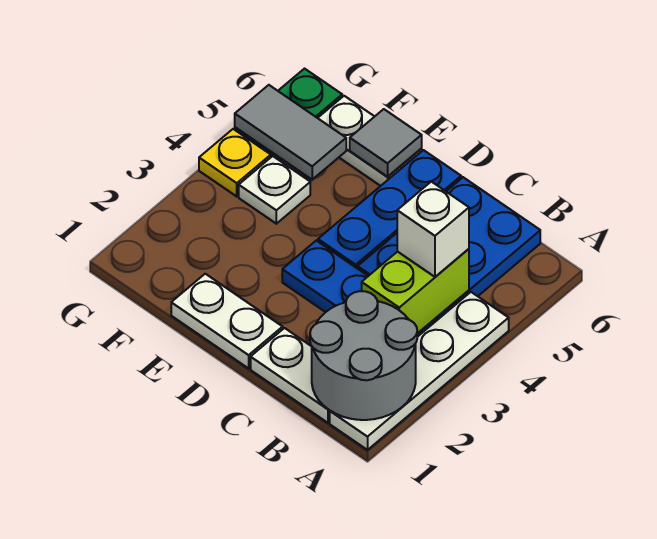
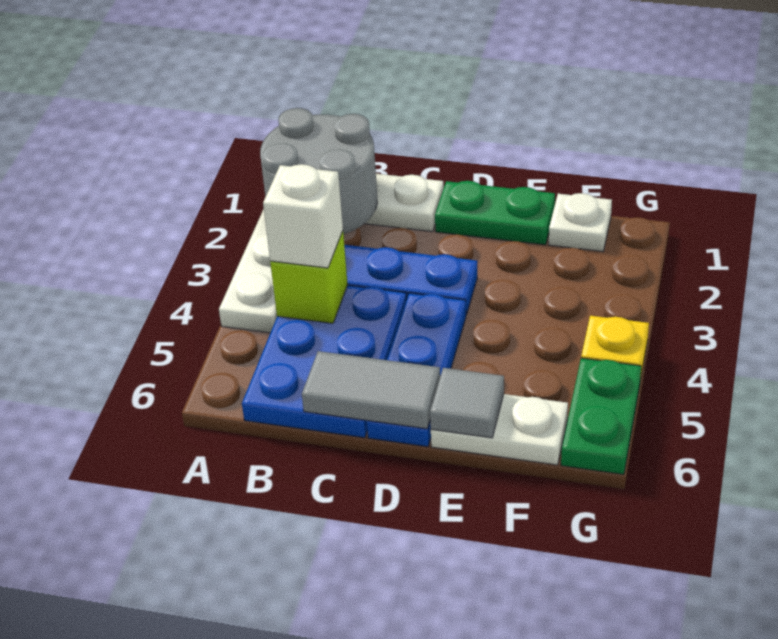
lime brick B3:B4 level 2 -> lime brick B4 level 2
white plate D1:E1 level 1 -> green plate D1:E1 level 1
white plate F4 level 1 -> white plate F1 level 1
grey tile F5:G5 level 2 -> grey tile C6:D6 level 2

